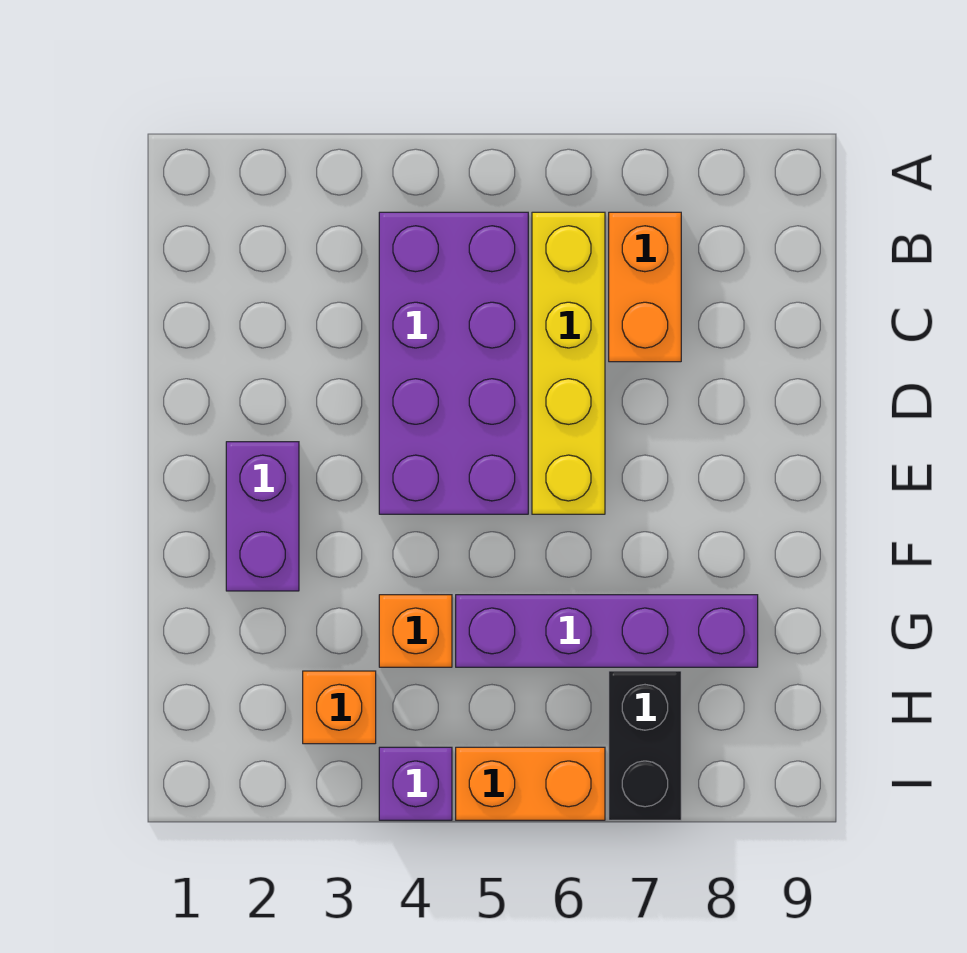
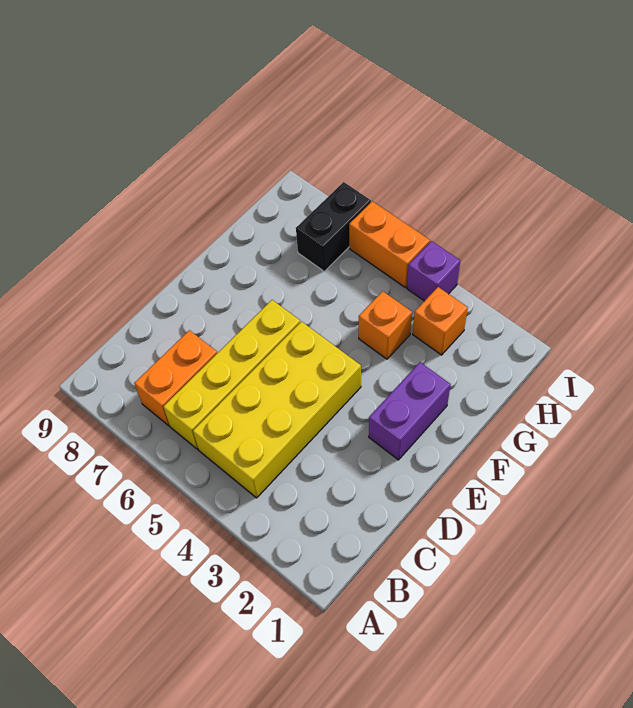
purple brick B4:E5 level 1 -> yellow brick B4:E5 level 1
purple brick G5:G8 level 1 -> none

